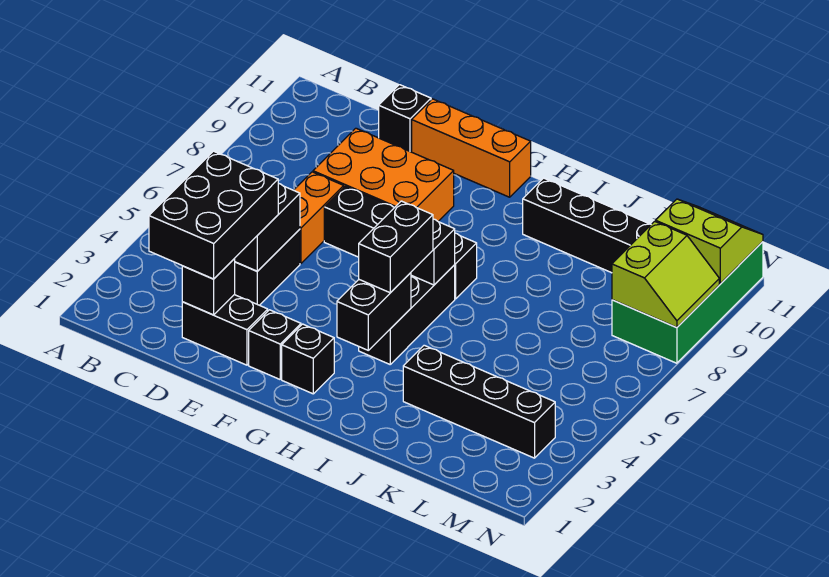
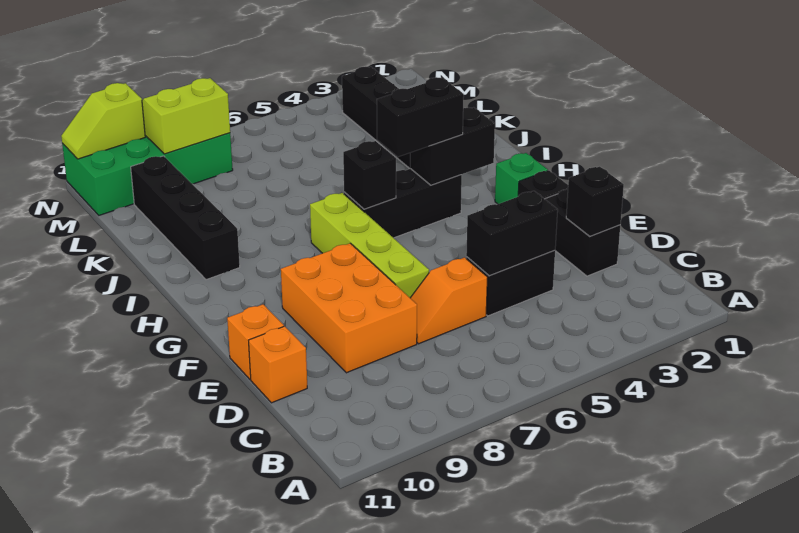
black brick C2:D4 level 3 -> none
orange brick D6:D7 level 1 -> orange slope D6:D7 level 1 top 6
black brick D11 level 1 -> orange brick D11 level 1
black brick E7:H7 level 1 -> lime brick E7:H7 level 1
orange brick E11:G11 level 1 -> orange brick E11 level 1
black brick G2 level 1 -> green brick G2 level 1
lime slope M10:N11 level 2 top 10 -> lime slope N10:N11 level 2 top 10

